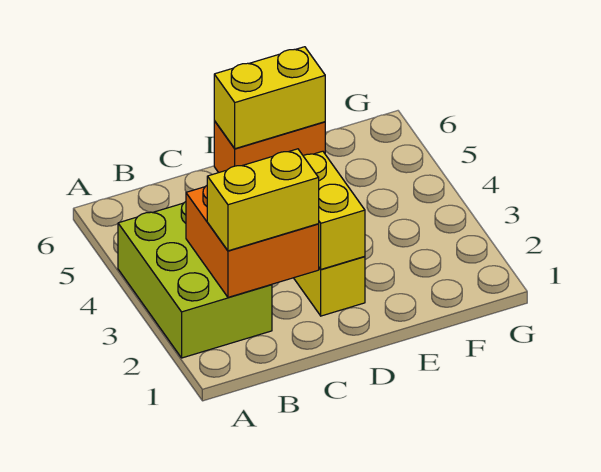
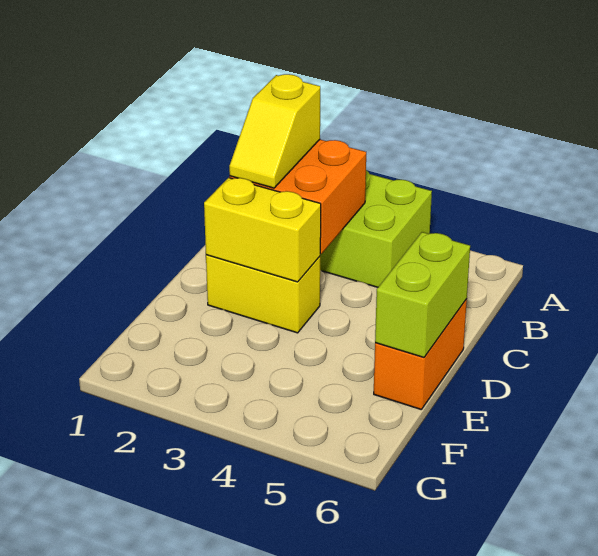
yellow brick B2:C2 level 3 -> yellow slope B2:C2 level 3 top B
yellow brick D6:E6 level 2 -> lime brick D6:E6 level 2

